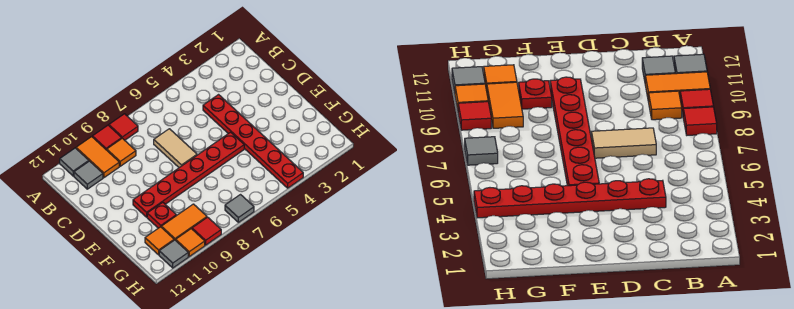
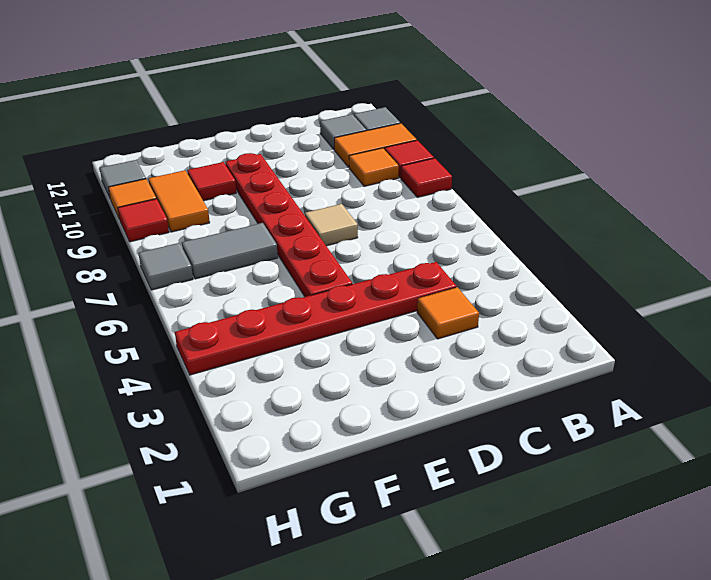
tan tile C7:D7 level 1 -> tan tile D7 level 1
none -> grey tile F7:G7 level 1
red plate F10 level 1 -> red tile F10 level 1
orange tile G11 level 1 -> orange tile C3 level 1

